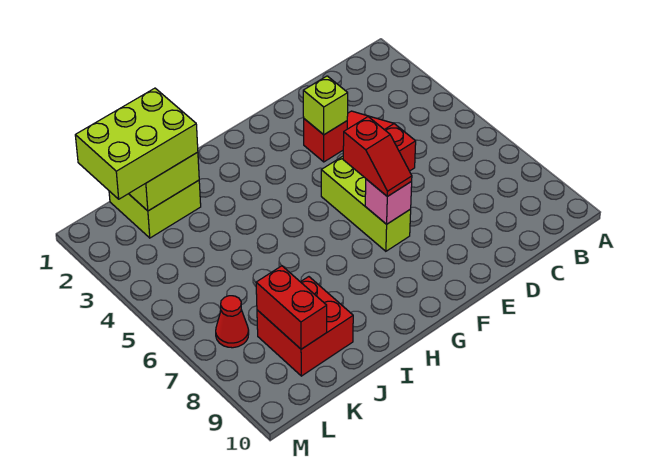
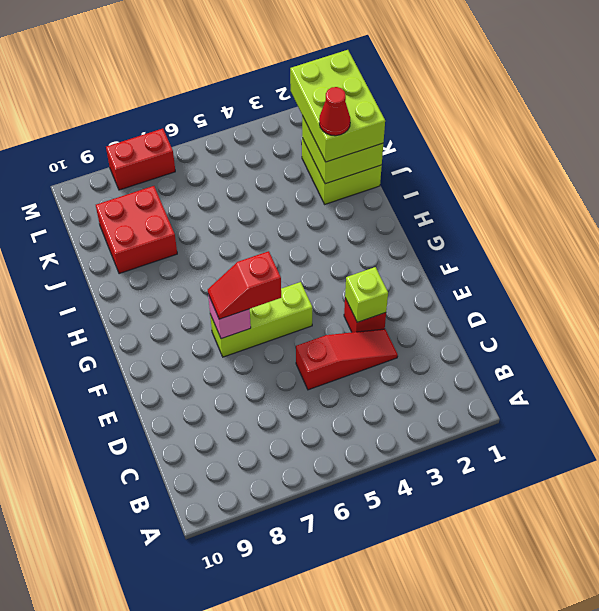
red brick K8:K9 level 2 -> red brick M7:M8 level 1
red cone L7 level 1 -> red cone J2 level 4

